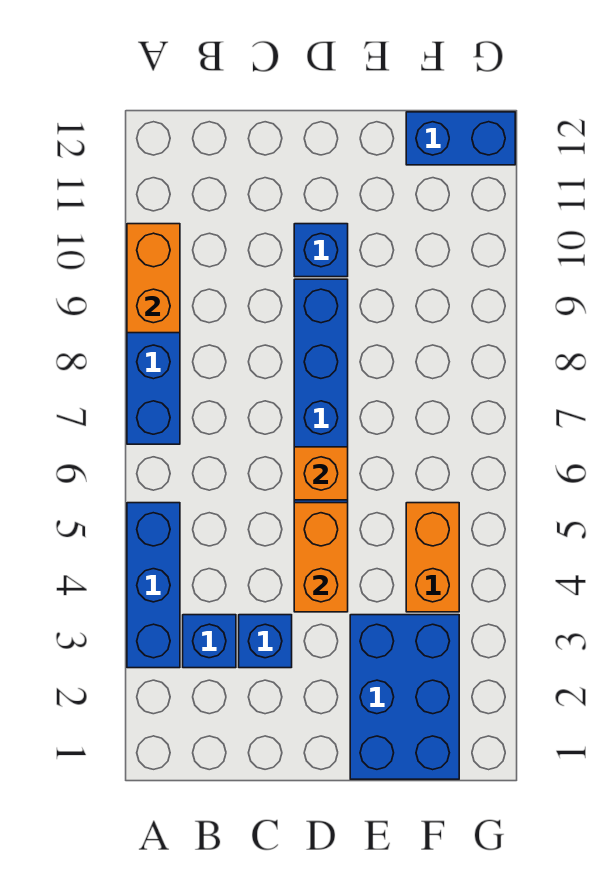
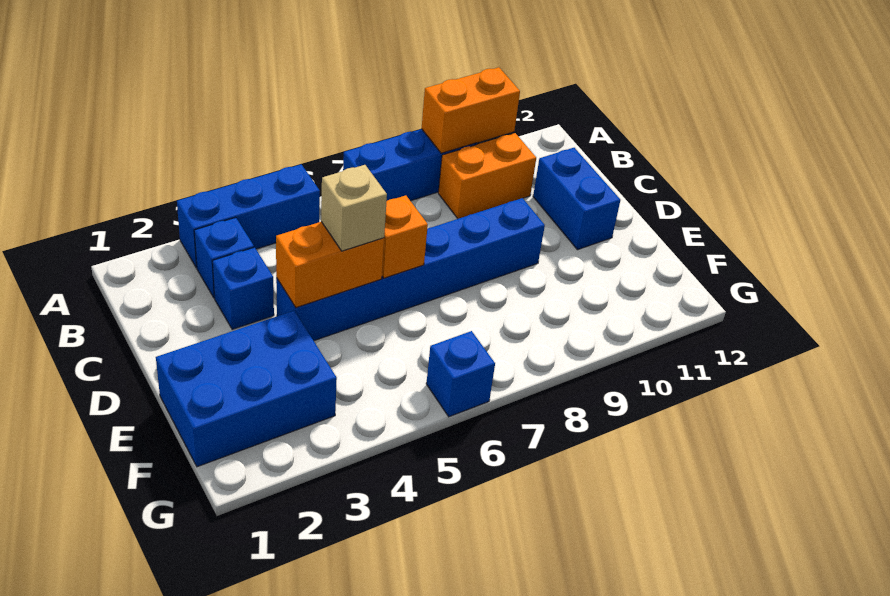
none -> tan brick D5 level 3
blue brick D10 level 1 -> blue brick G6 level 1
orange brick F4:F5 level 1 -> orange brick B9:B10 level 1
blue brick F12:G12 level 1 -> blue brick C11:D11 level 1

